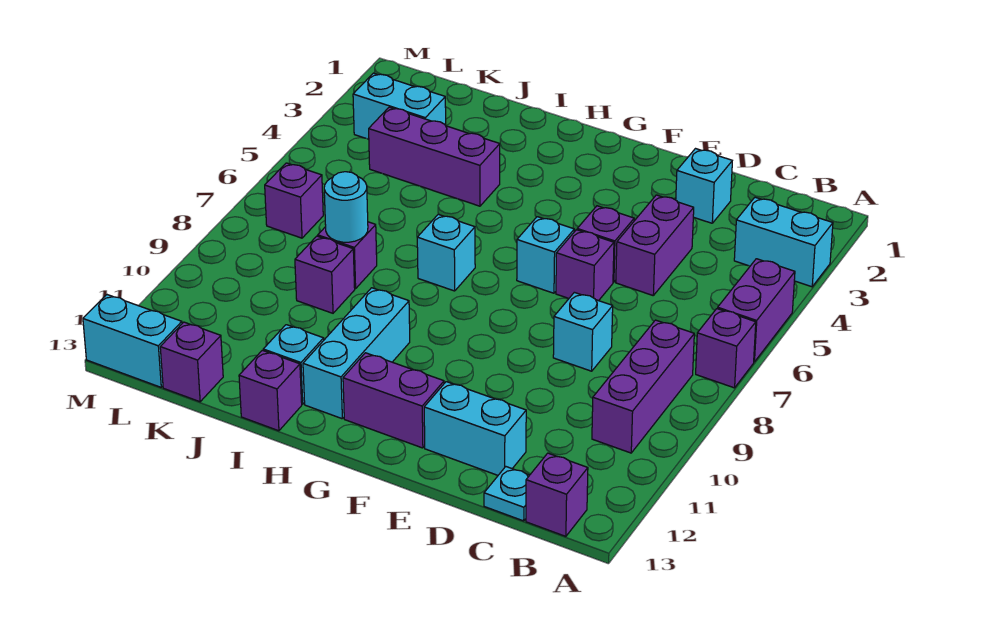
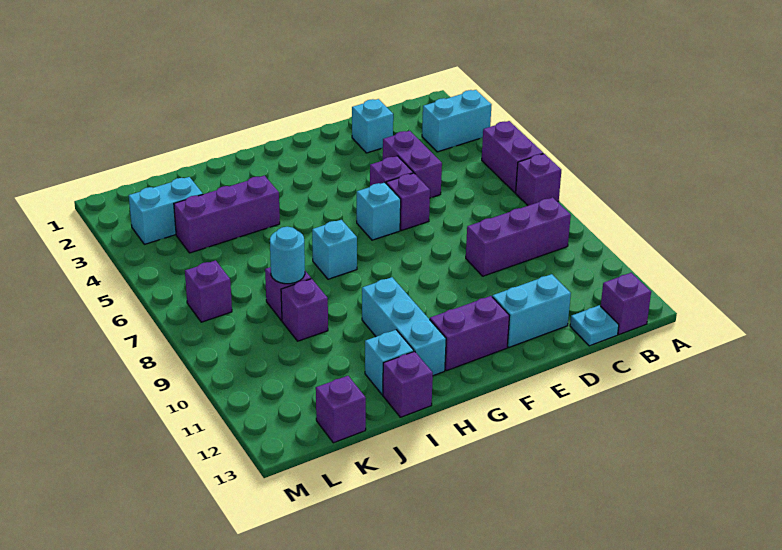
purple brick B8:B10 level 1 -> purple brick B9:D9 level 1
cyan brick D8 level 1 -> none
cyan brick L13:M13 level 1 -> none

